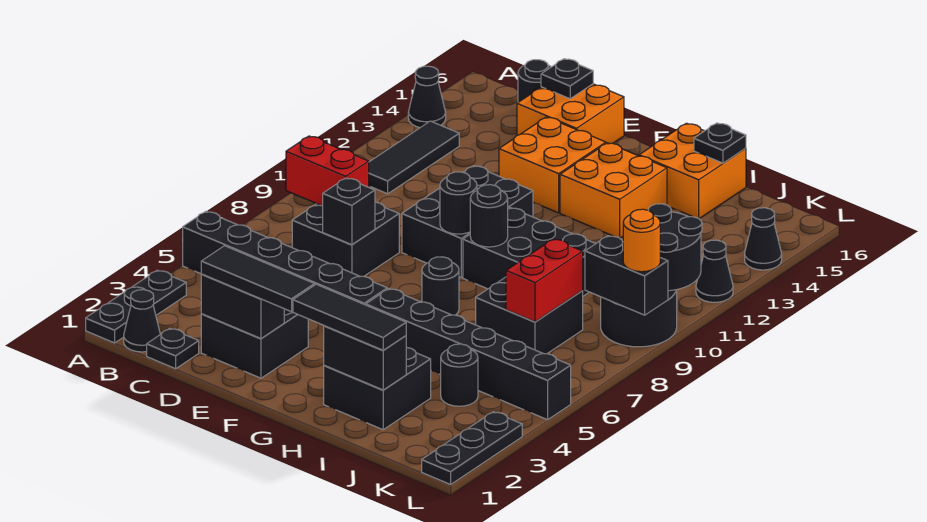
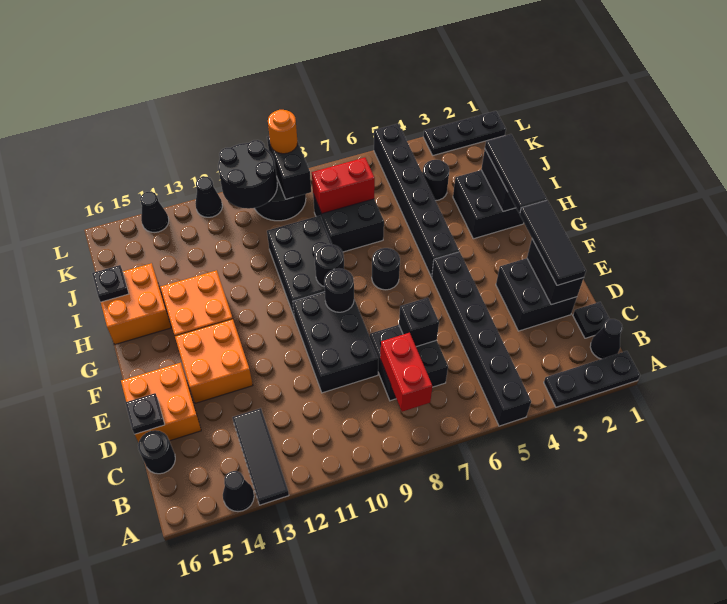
black tile B11:B13 level 1 -> black tile A13:C13 level 1
black brick E9:F11 level 1 -> black brick D9:F10 level 1

